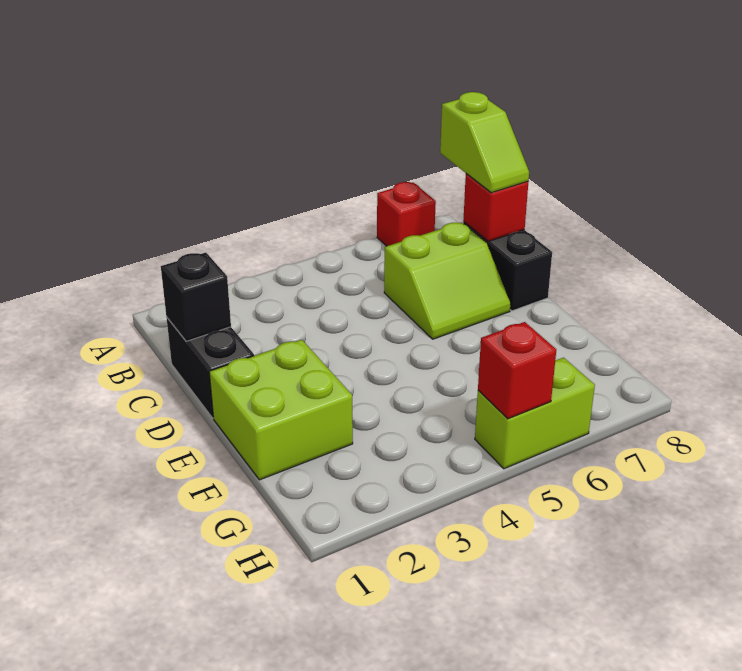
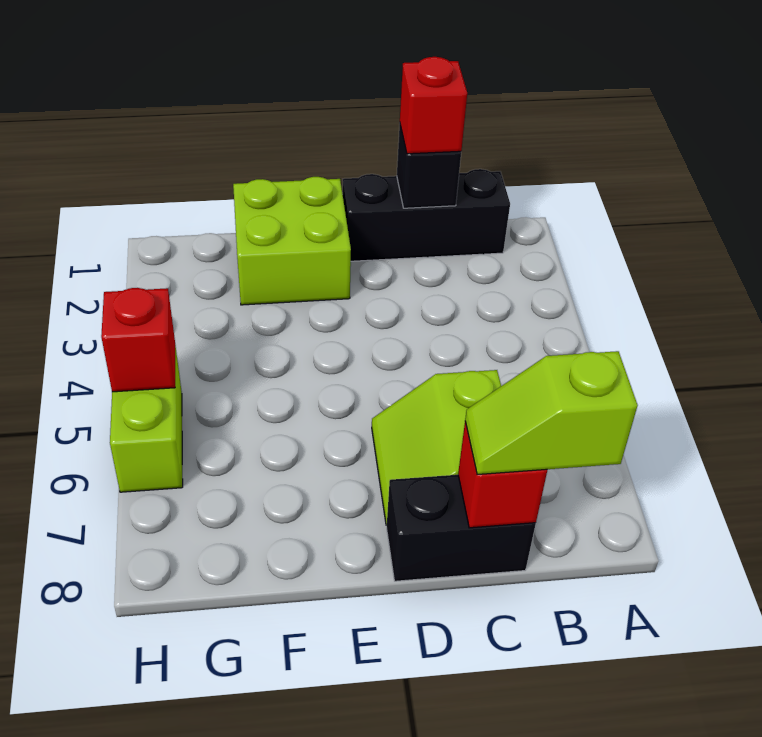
red brick A7 level 1 -> red brick C1 level 3
black brick C1:D1 level 1 -> black brick B1:D1 level 1

